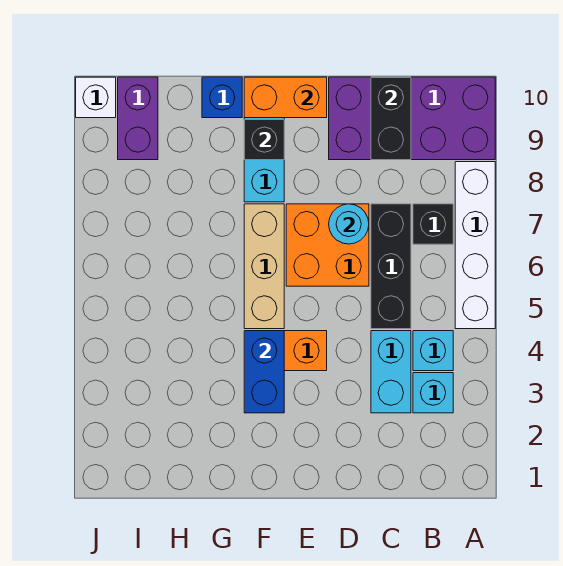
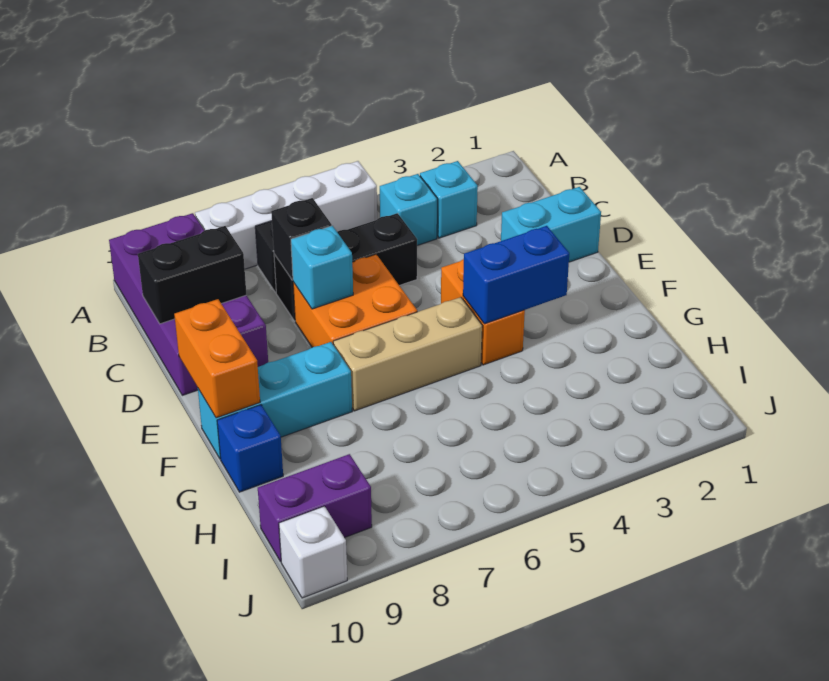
cyan brick C3:C4 level 1 -> cyan brick D1:D2 level 1
cyan round brick D7 level 2 -> cyan brick D7 level 2
black brick F9 level 2 -> black brick C7 level 2

